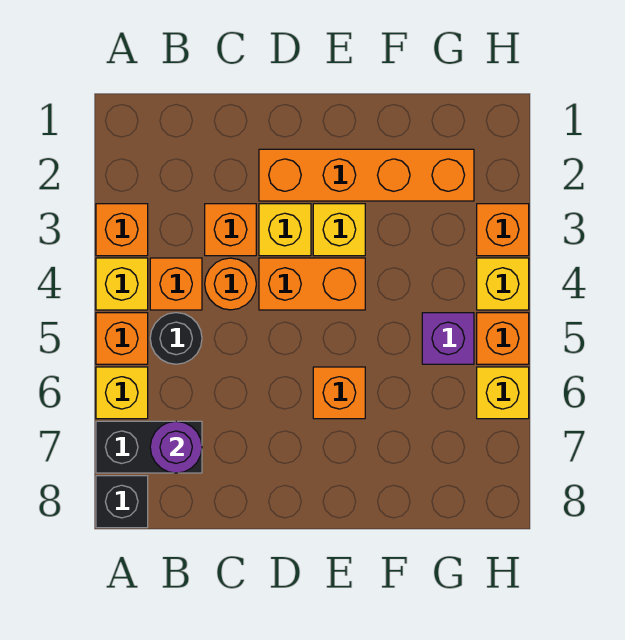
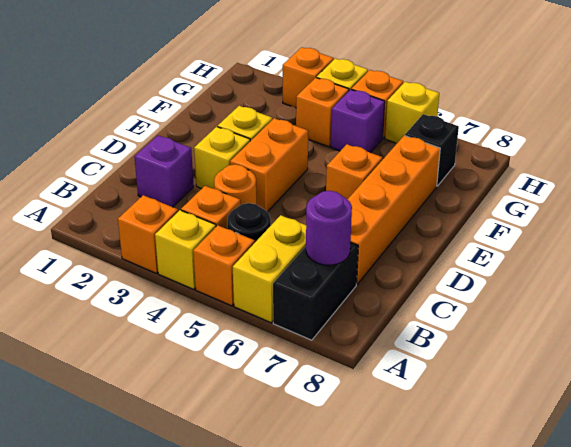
yellow brick A6 level 1 -> yellow brick A6:B6 level 1
black brick A8 level 1 -> black brick G7 level 1
none -> purple brick C2 level 1
orange brick C3 level 1 -> orange brick G4 level 1
orange brick D2:G2 level 1 -> orange brick C7:F7 level 1

